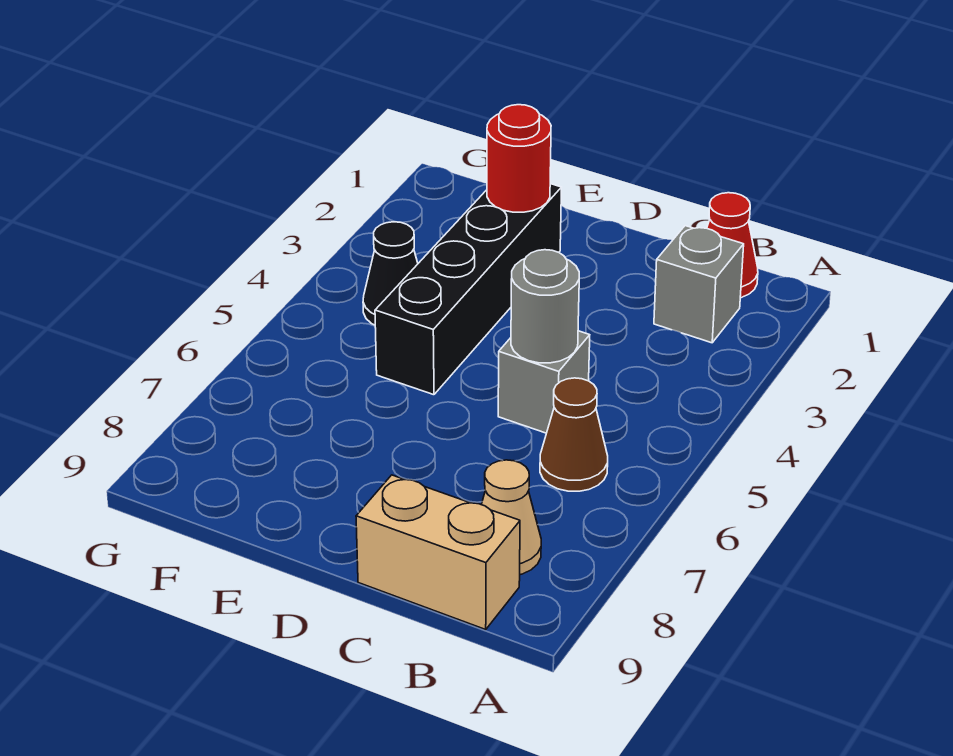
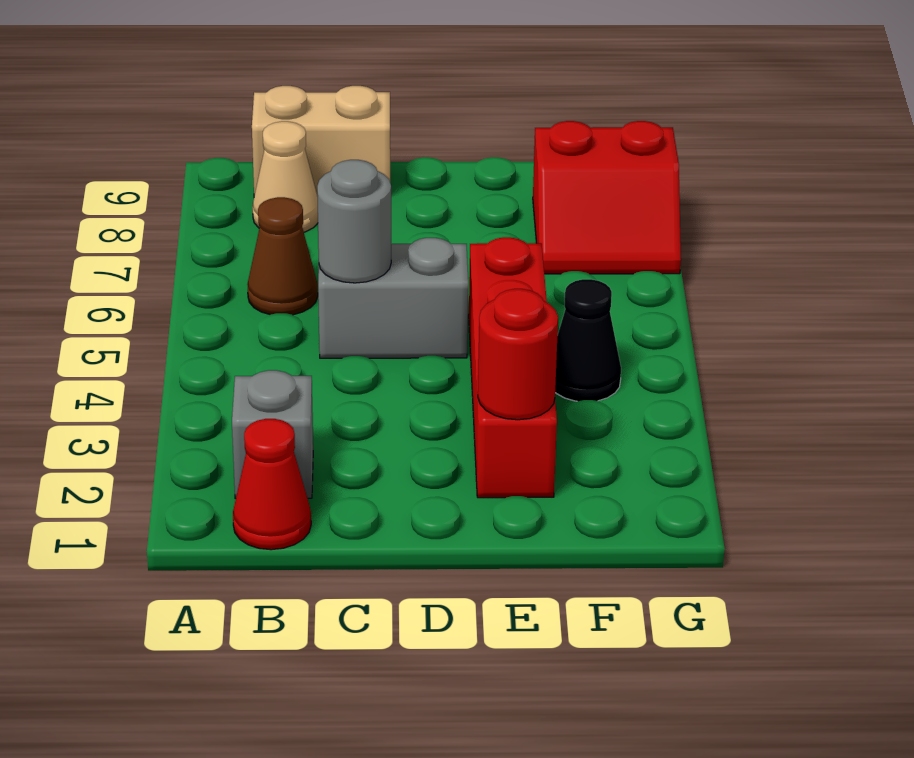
grey brick C5 level 1 -> grey brick C5:D5 level 1
black brick E2:E5 level 1 -> red brick E2:E5 level 1
none -> red slope F7:G8 level 1 top 8

